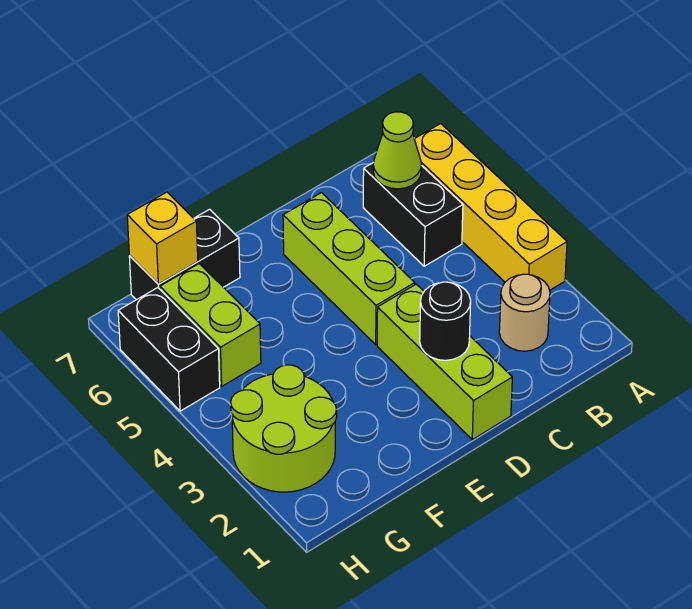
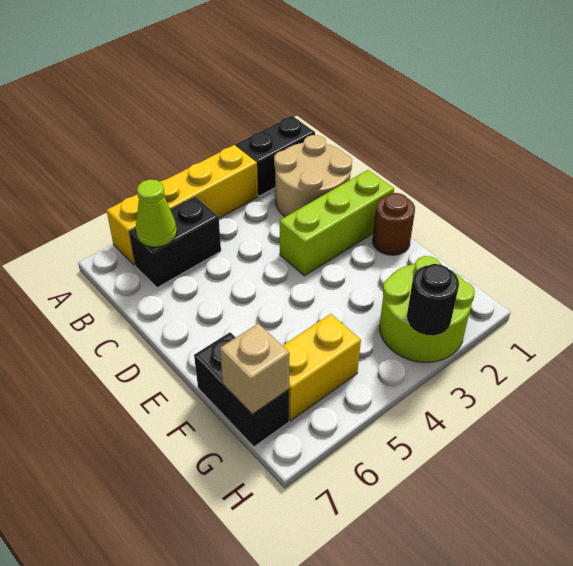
tan round brick B2 level 1 -> tan round brick B1:C2 level 1
black round brick D2 level 2 -> black round brick H3 level 2
lime brick D4:D6 level 1 -> none
none -> brown round brick E1 level 1
lime brick G5:G6 level 1 -> yellow brick G5:G6 level 1
yellow brick G7 level 2 -> tan brick G7 level 2
black brick H5:H6 level 1 -> black brick A1:A2 level 1

